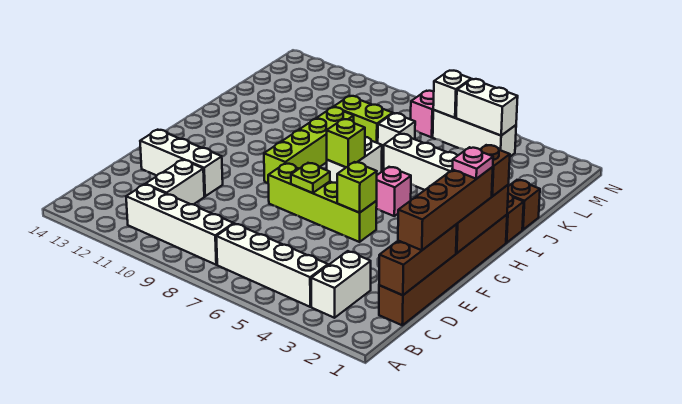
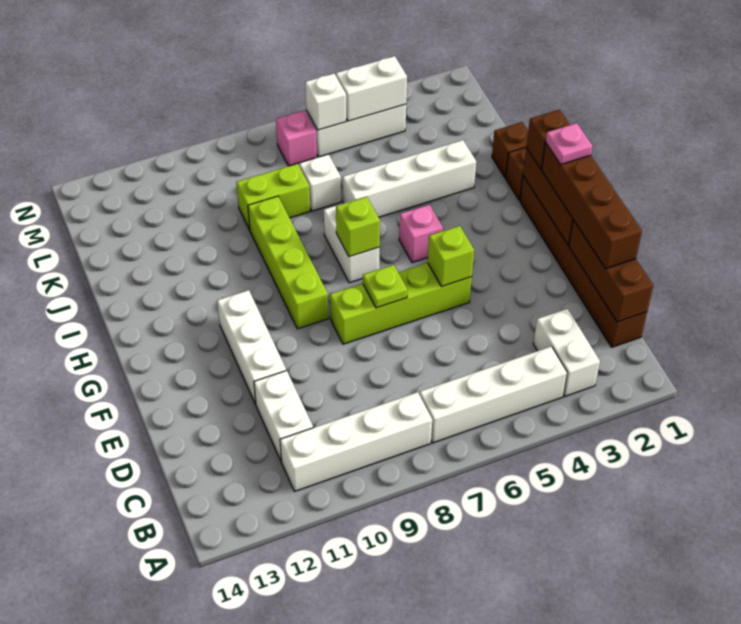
white brick E11:E13 level 1 -> white brick E11:G11 level 1

